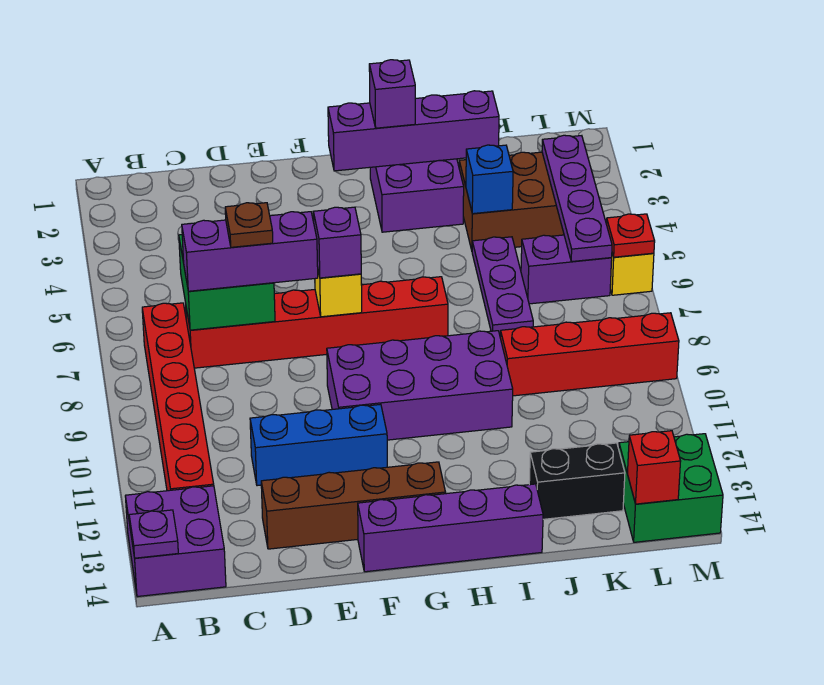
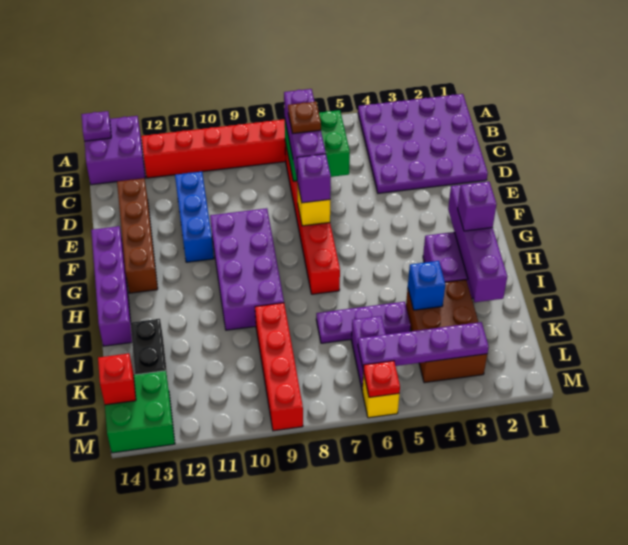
none -> purple plate A1:D4 level 1

